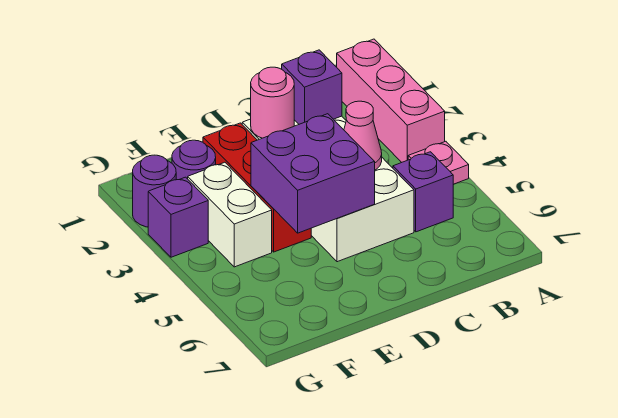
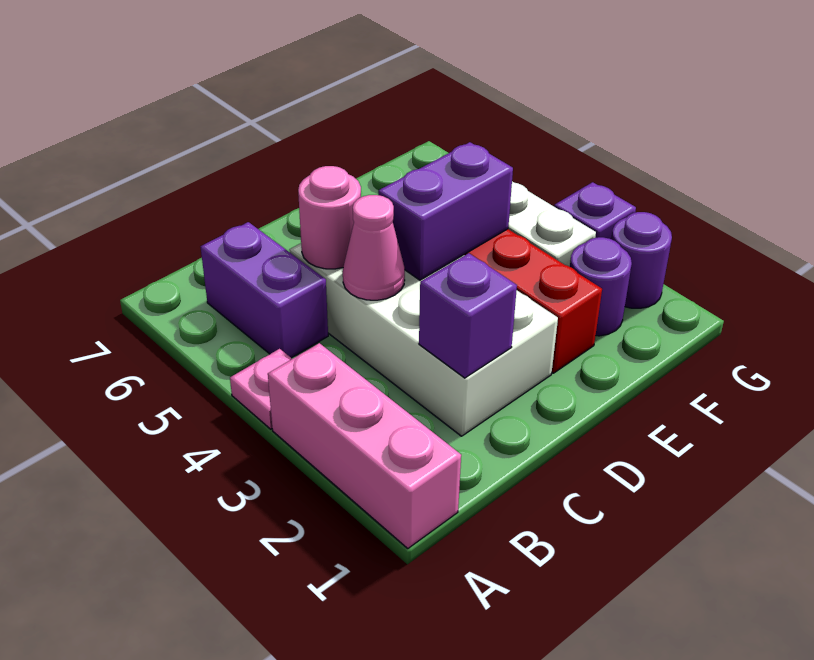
purple brick B5 level 1 -> purple brick B5:B6 level 1
pink round brick D2 level 2 -> pink round brick C5 level 2
purple brick D4:E5 level 2 -> purple brick D4:E4 level 2

